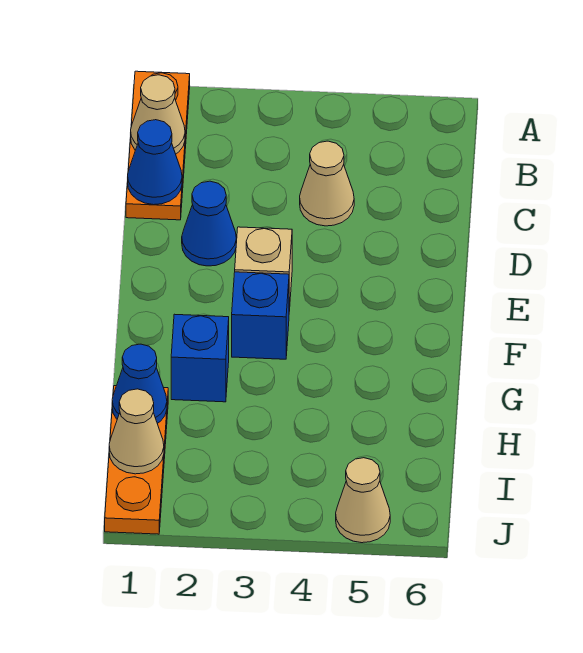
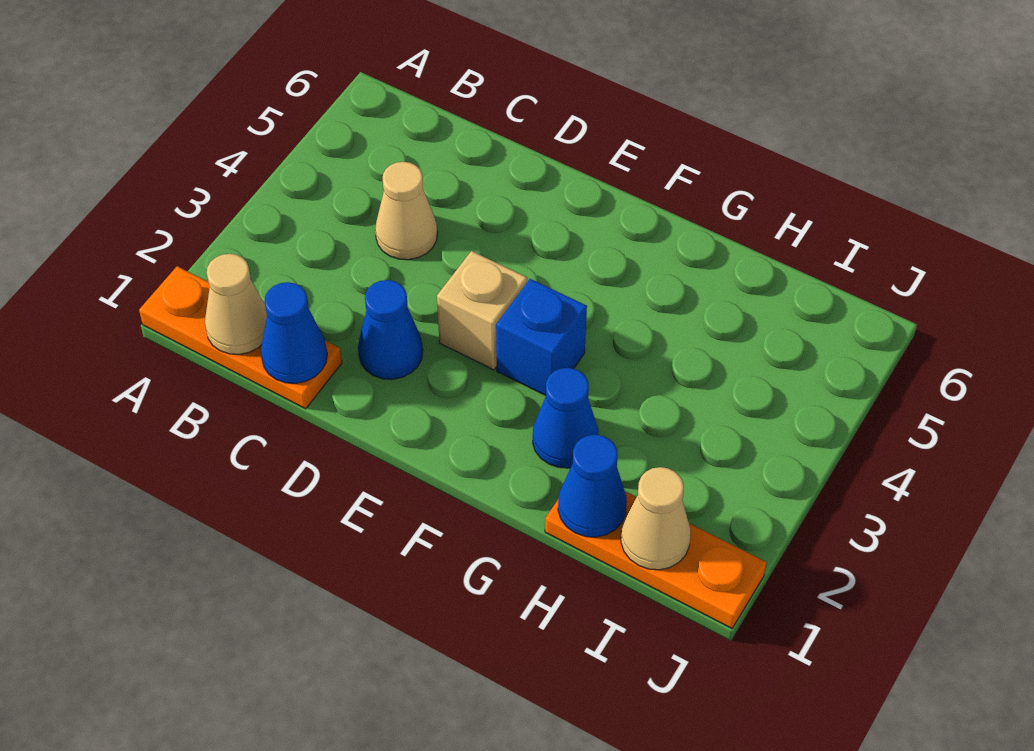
blue brick G2 level 1 -> blue cone G2 level 1
tan cone J5 level 1 -> none

